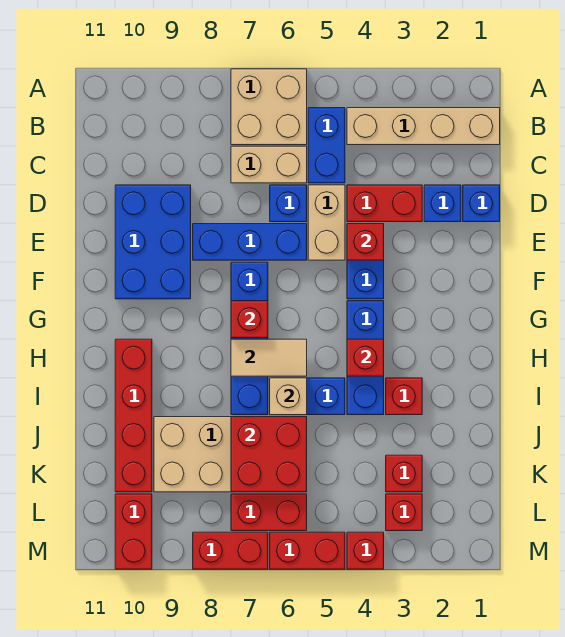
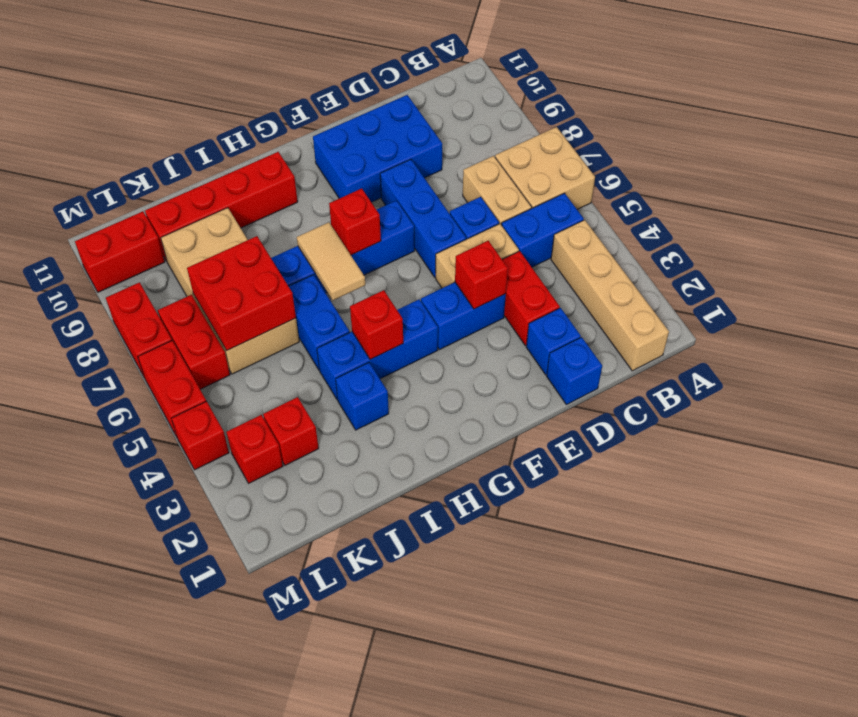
red brick I3 level 1 -> blue brick I3 level 1
tan brick I6 level 2 -> none

